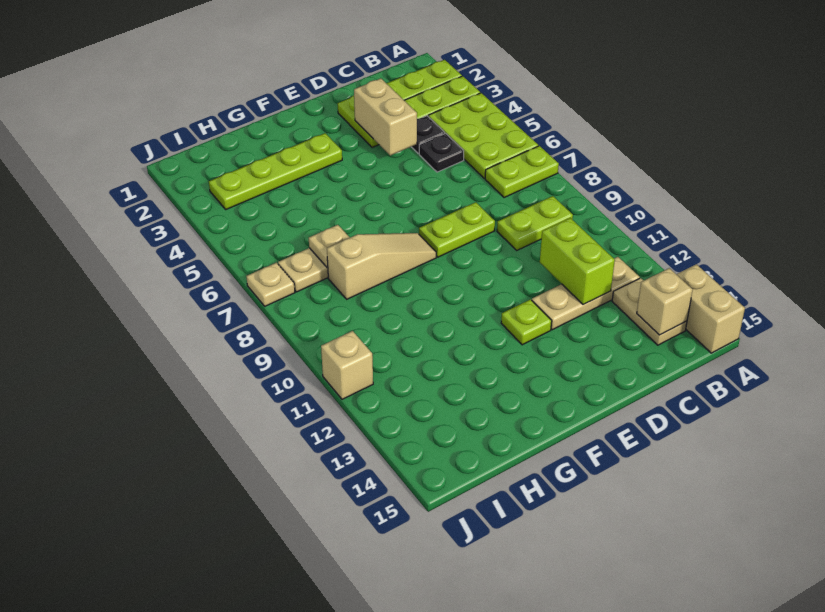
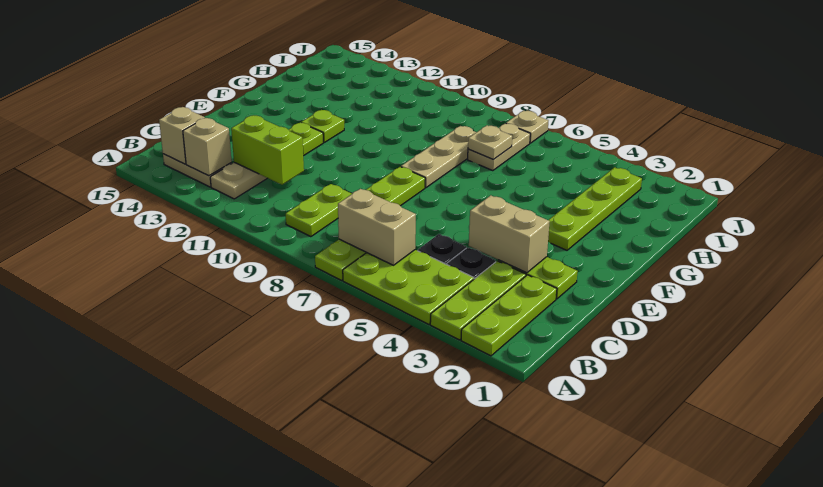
tan brick A14:A15 level 1 -> tan brick B6:B7 level 2
tan slope F8:H8 level 1 top H -> tan plate F8:H8 level 1
none -> lime plate F12 level 1
tan brick J11 level 1 -> tan brick B13 level 2

